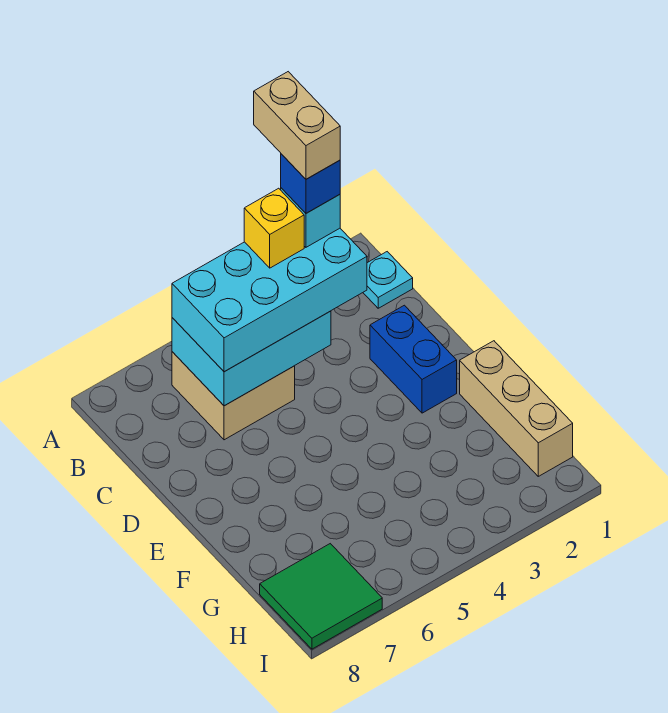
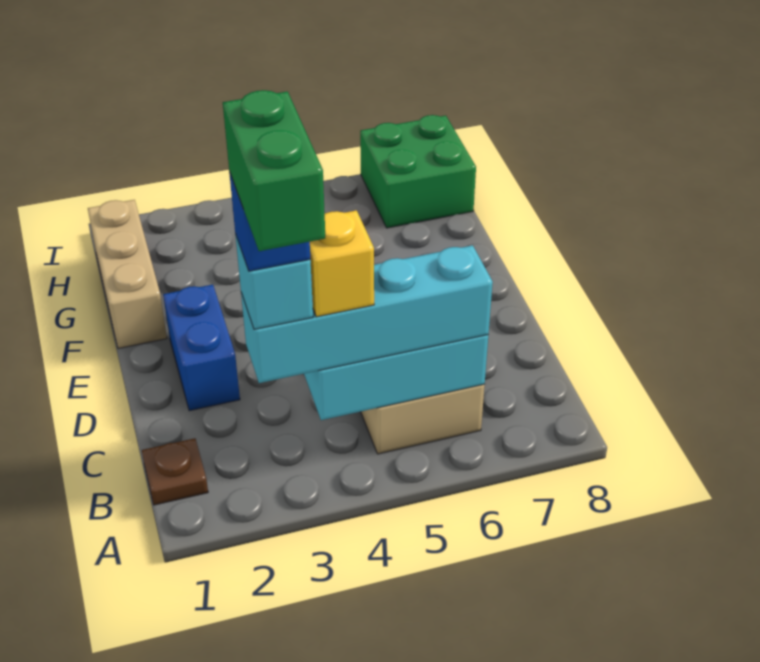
tan brick A3:B3 level 6 -> green brick A3:B3 level 6
cyan plate B1 level 1 -> brown plate B1 level 1
cyan brick B3:C6 level 3 -> cyan brick B3:B6 level 3
green tile H7:I8 level 1 -> green brick H7:I8 level 1

